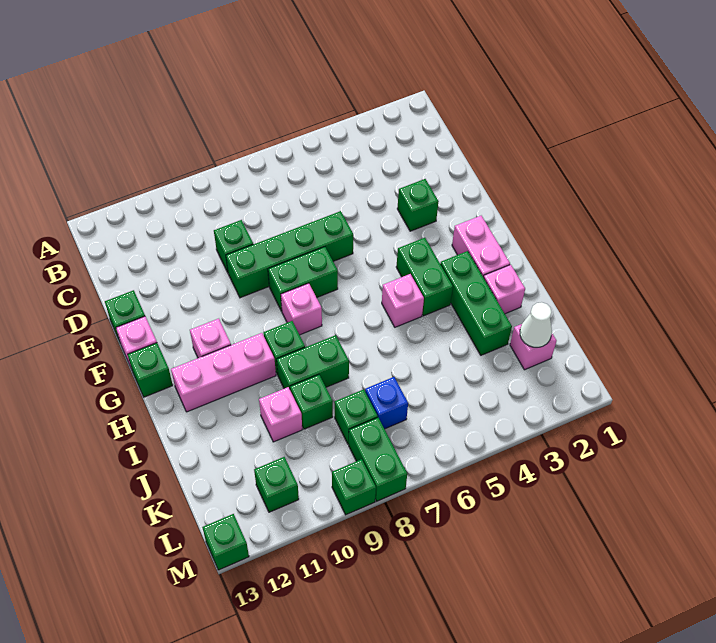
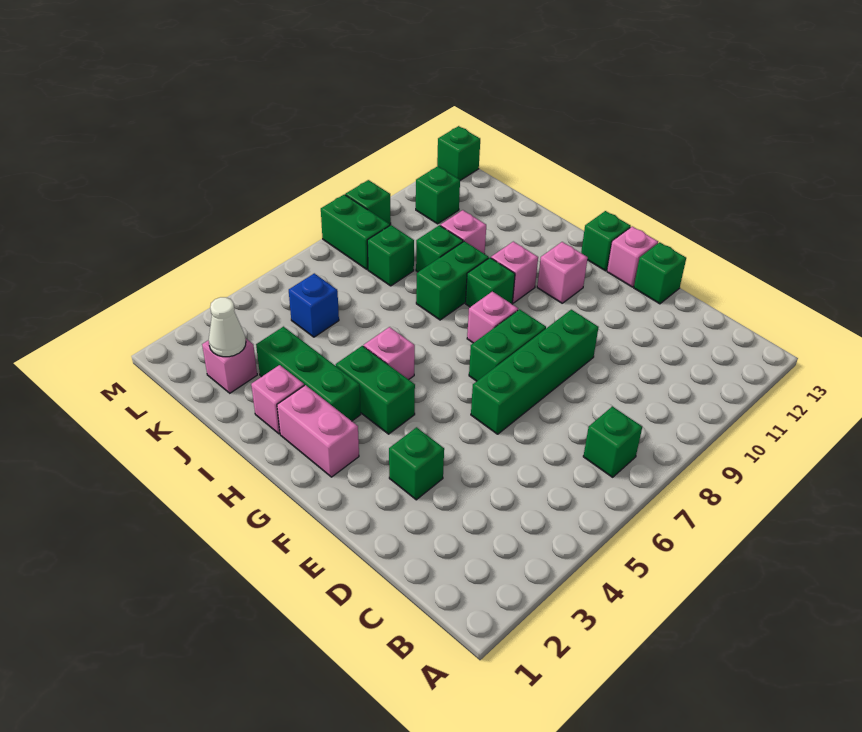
green brick D9 level 1 -> green brick B7 level 1
pink brick H10:H12 level 1 -> pink brick H10 level 1
blue brick K7 level 1 -> blue brick K5 level 1

